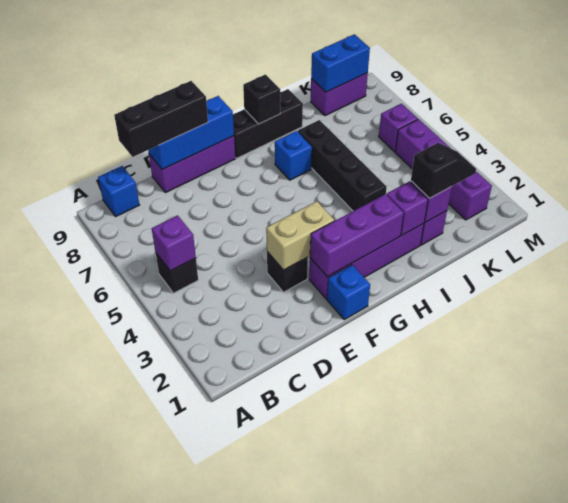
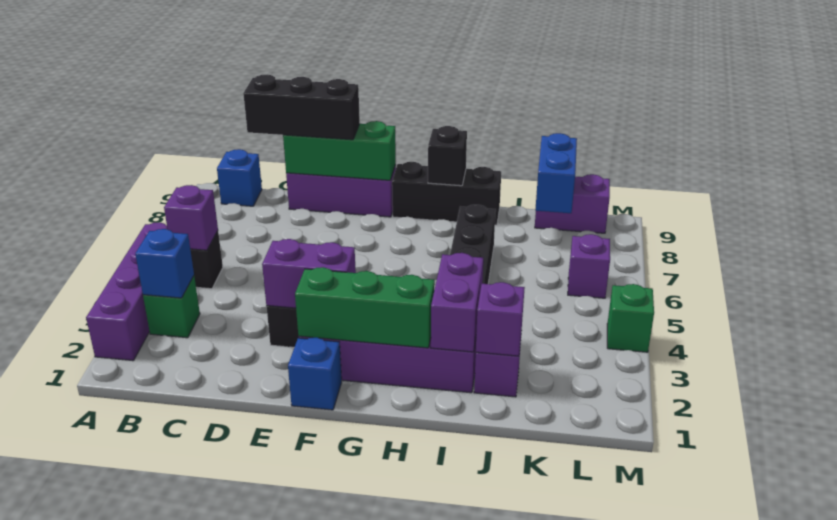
none -> green brick B3 level 1
blue brick D9:F9 level 2 -> green brick D9:F9 level 2
tan brick E3:F3 level 2 -> purple brick E3:F3 level 2
purple brick F2:H2 level 2 -> green brick F2:H2 level 2
blue brick H7 level 1 -> blue brick B3 level 2
purple brick I2 level 2 -> purple brick I2:I3 level 2
black slope J2:K2 level 3 top J -> none
blue brick K9:L9 level 2 -> blue brick K8:K9 level 2
purple brick L2:L5 level 1 -> purple brick A2:A5 level 1
none -> green brick M4 level 1

